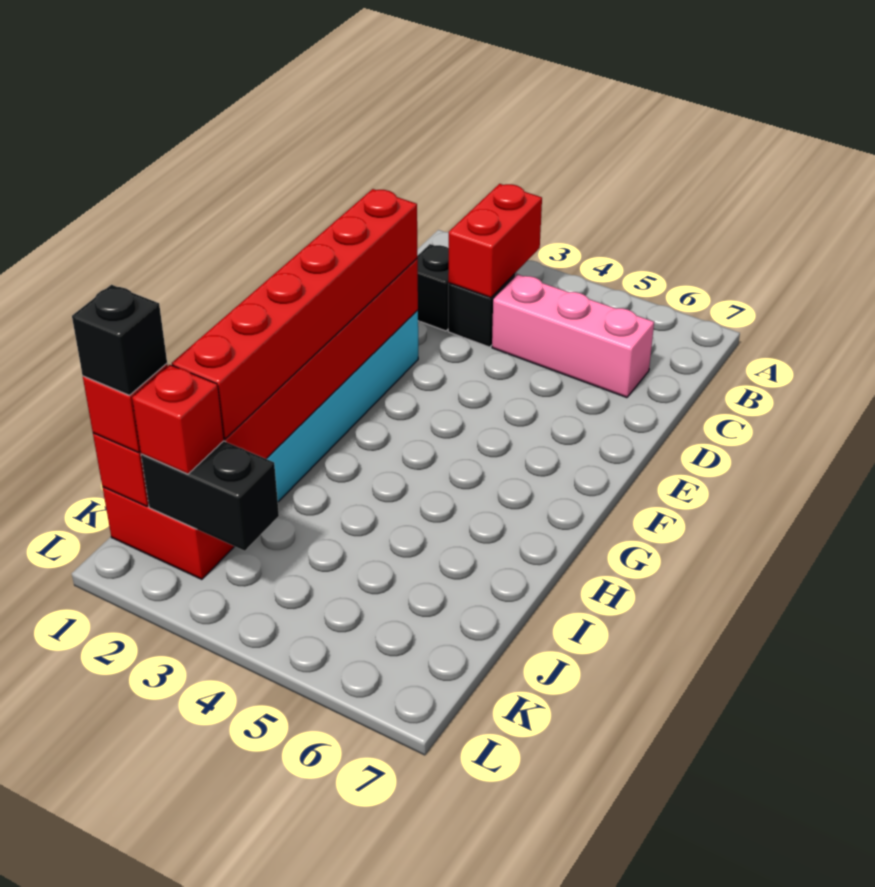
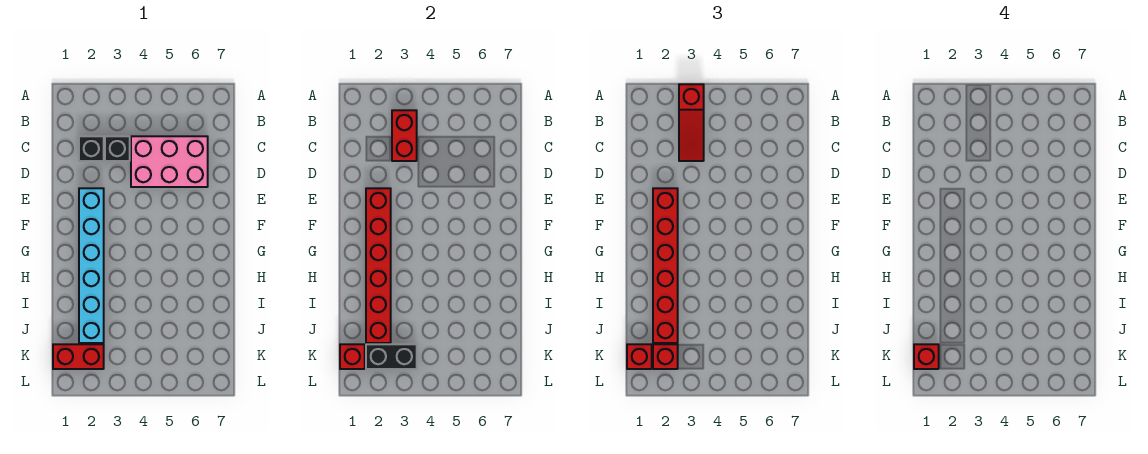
none -> red slope A3:C3 level 3 top A
pink brick C4:C6 level 1 -> pink brick C4:D6 level 1
black brick K1 level 4 -> red brick K1 level 4

